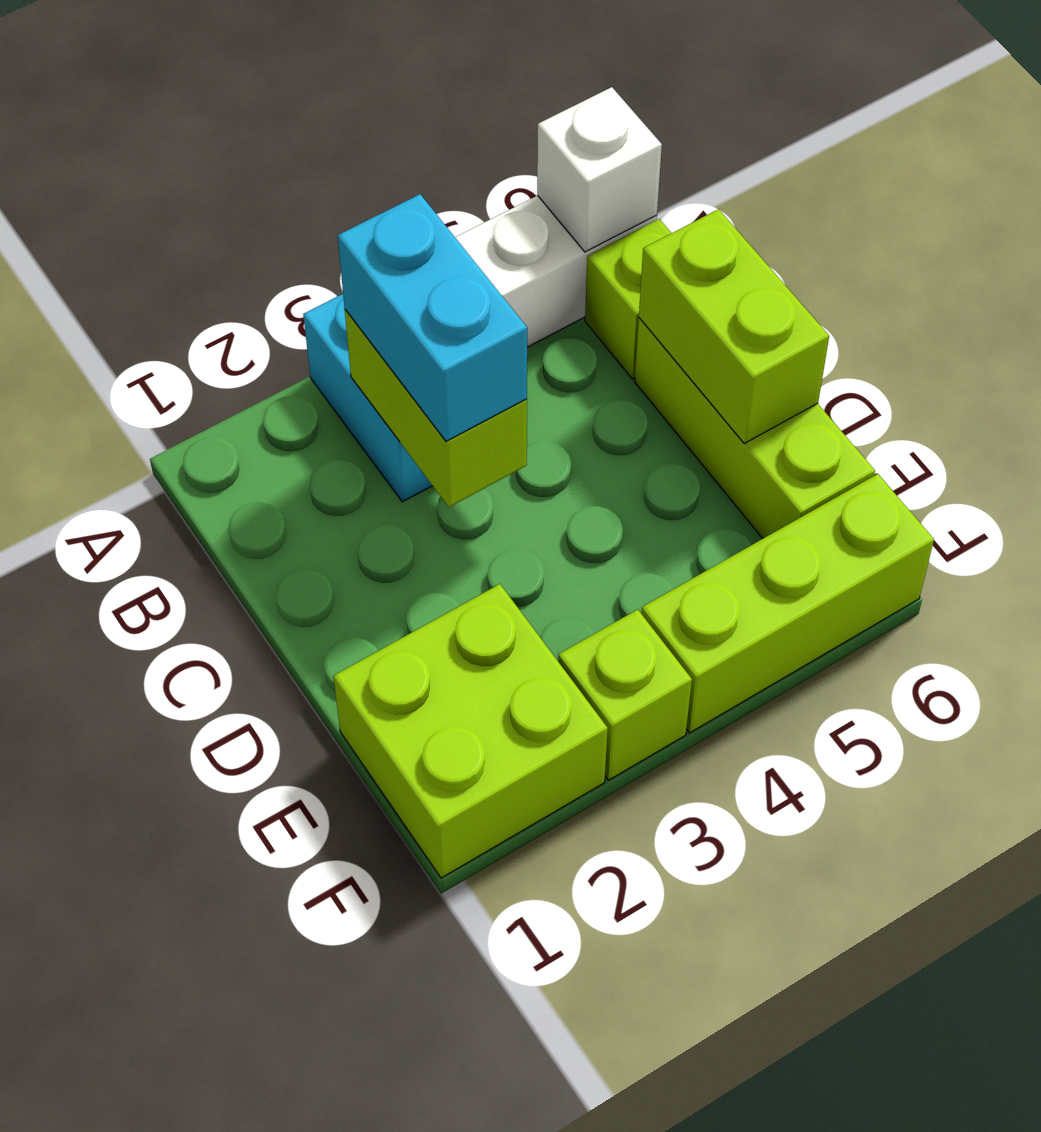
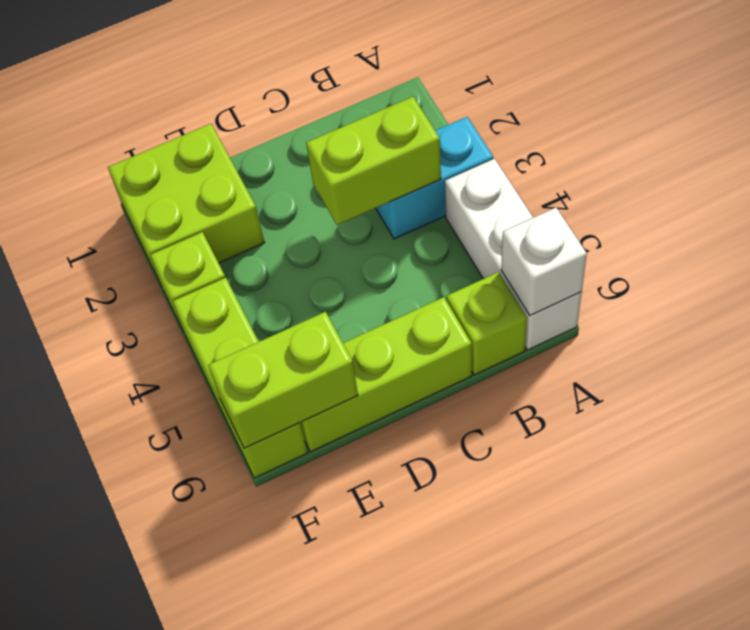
cyan brick B3:C3 level 3 -> none
lime brick C6:D6 level 2 -> lime brick E6:F6 level 2

